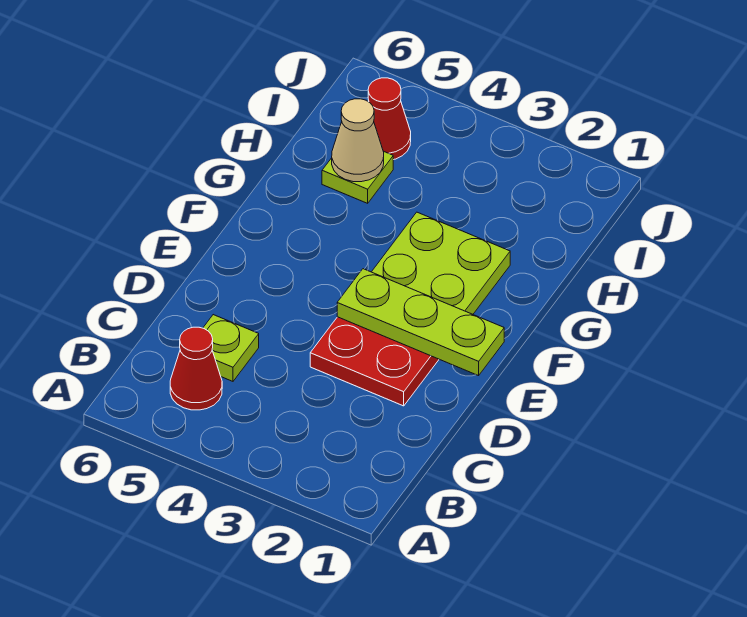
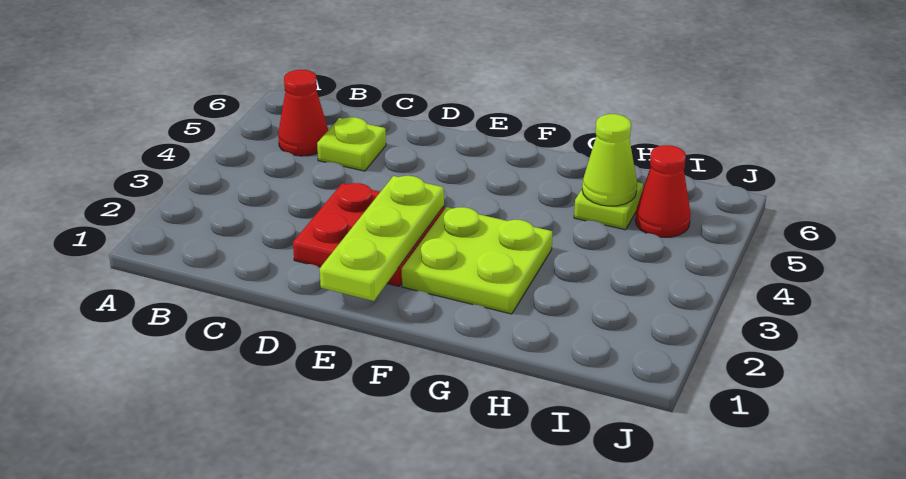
tan cone H5 level 2 -> lime cone H5 level 2

